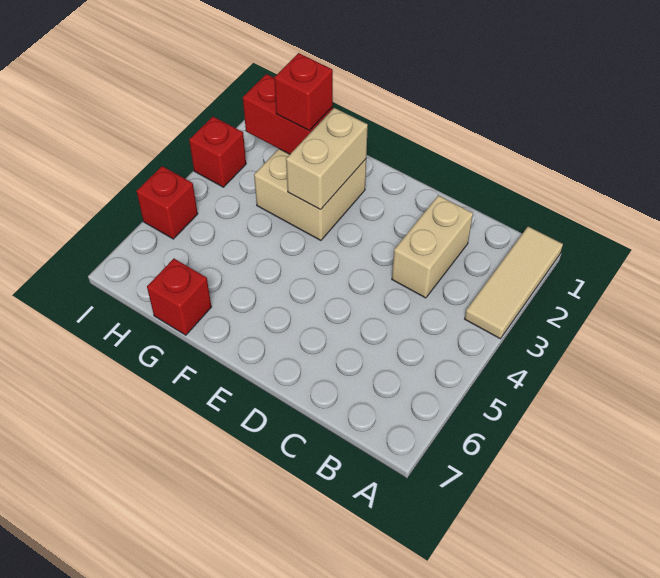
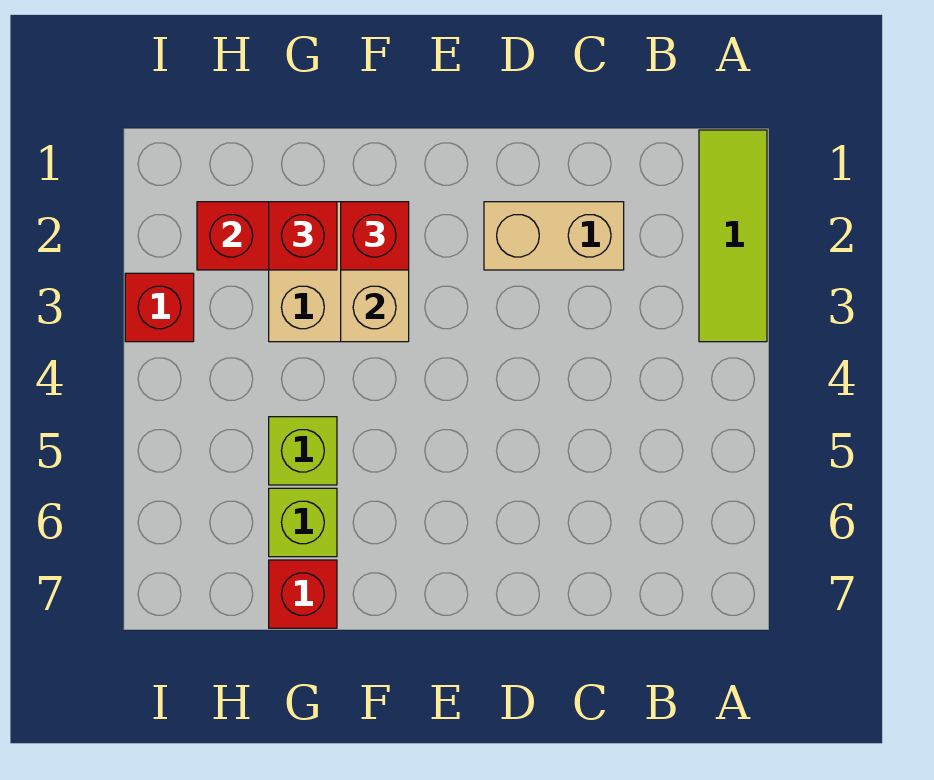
tan tile A1:A3 level 1 -> lime tile A1:A3 level 1
tan brick C2:C3 level 1 -> tan brick C2:D2 level 1
none -> lime brick G5 level 1
none -> lime brick G6 level 1
red brick I5 level 1 -> red brick F2 level 3

